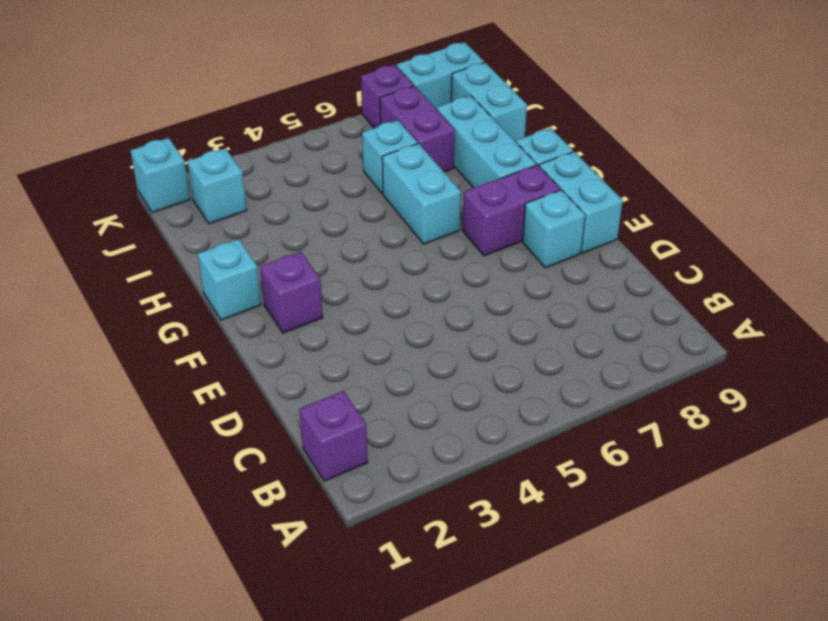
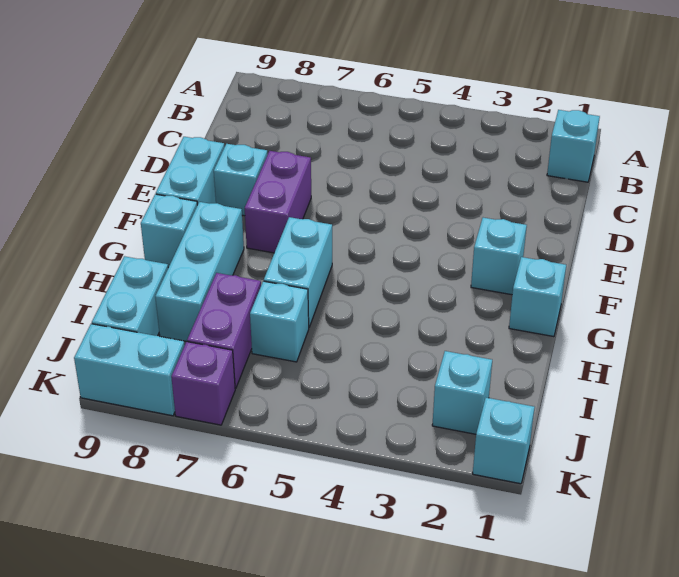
purple brick B1 level 1 -> cyan brick B1 level 1
purple brick F2 level 1 -> cyan brick F2 level 1
purple brick F7:F8 level 1 -> purple brick E7:F7 level 1

